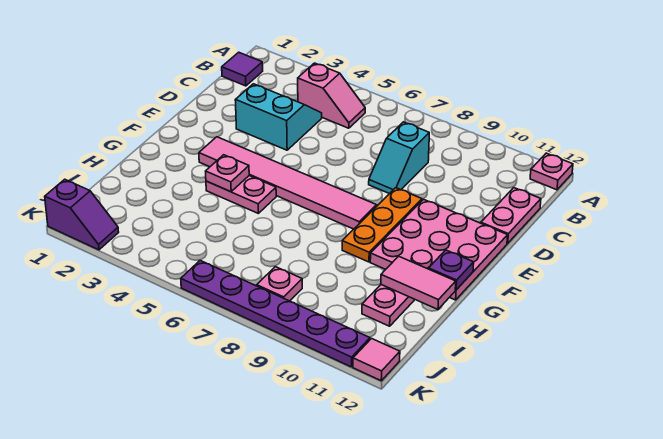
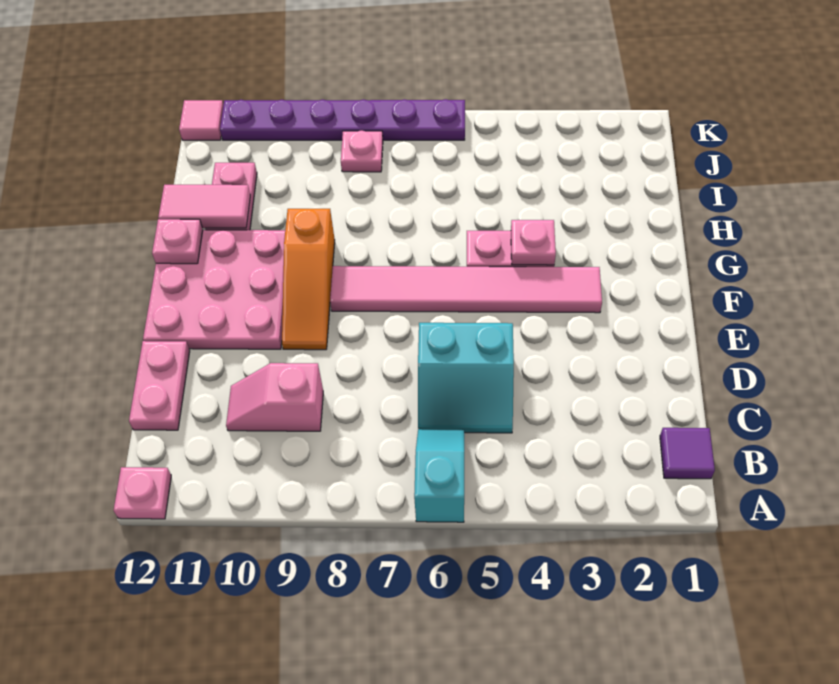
pink slope B4:B5 level 1 top 4 -> pink slope C9:C10 level 1 top 9
cyan slope C3:D4 level 1 top D -> cyan slope C5:D6 level 1 top D
cyan slope C8:D8 level 1 top C -> cyan slope A6:B6 level 1 top A
orange plate E9:G9 level 1 -> orange slope E9:G9 level 1 top G
purple plate G12 level 2 -> pink plate G12 level 2
purple slope K1:K2 level 1 top 1 -> none

